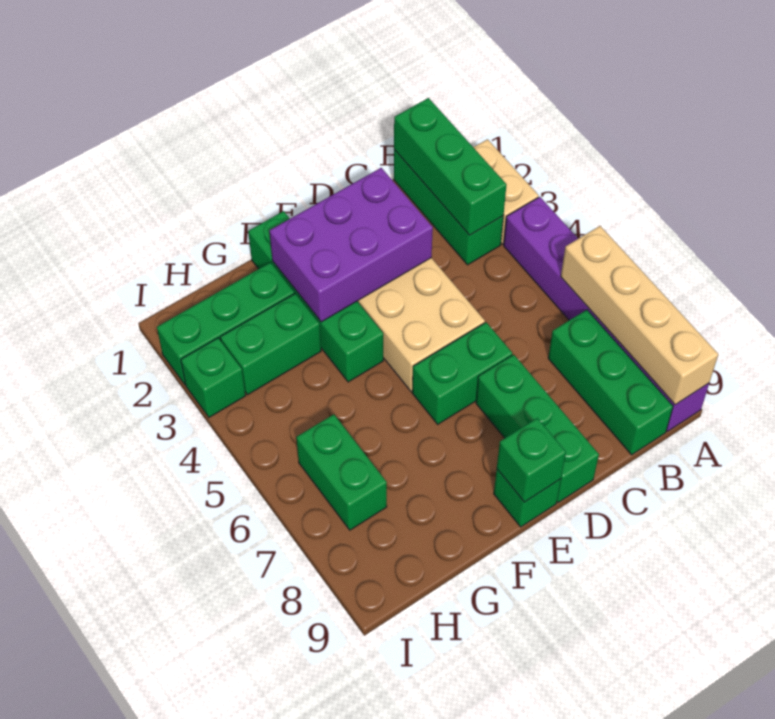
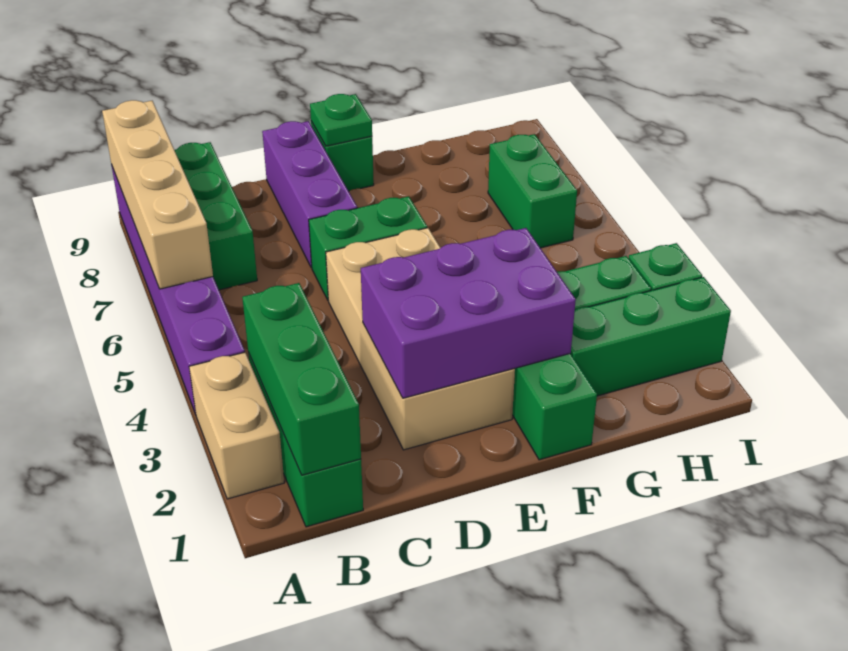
green brick D7:D9 level 1 -> purple brick D7:D9 level 1
green brick E9 level 2 -> green plate E9 level 2

